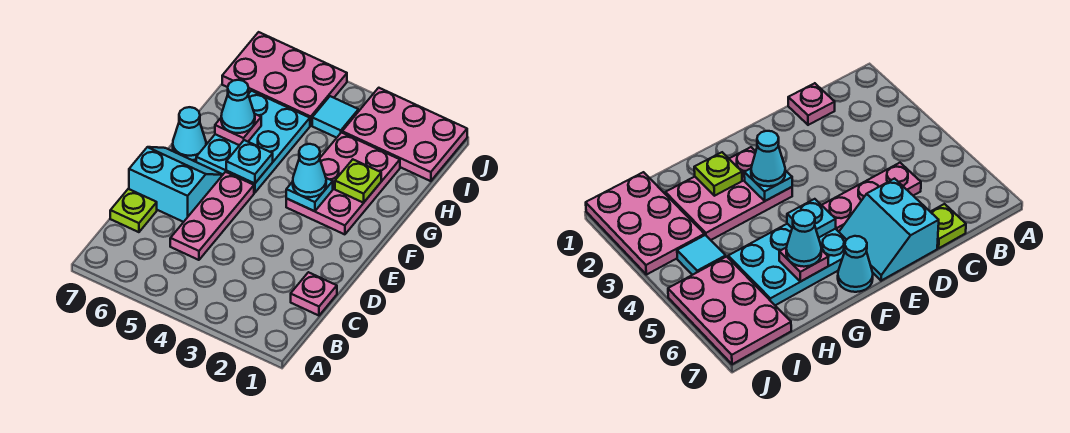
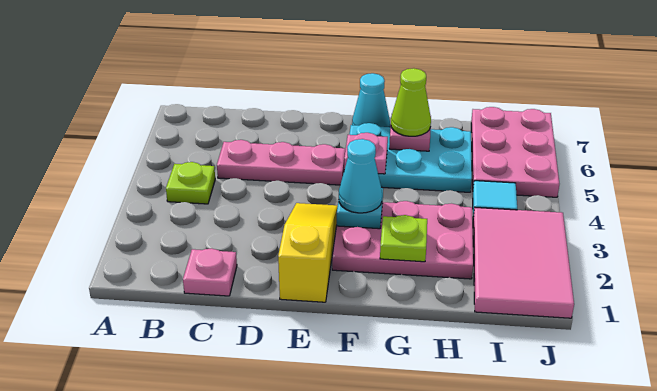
lime plate C7 level 1 -> lime plate B4 level 1
cyan slope D6:E7 level 1 top D -> none
none -> yellow slope E1:E3 level 1 top 1
cyan plate F5 level 2 -> pink plate F5 level 2
cyan cone G6 level 3 -> lime cone G6 level 3
pink plate I1:J3 level 1 -> pink tile I1:J3 level 1

